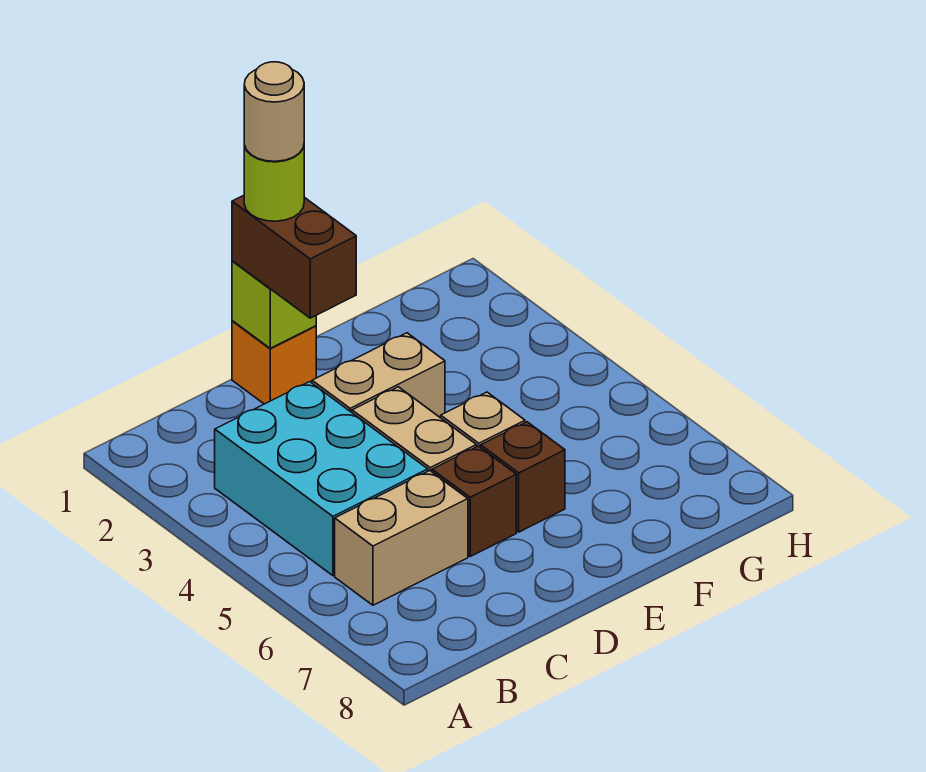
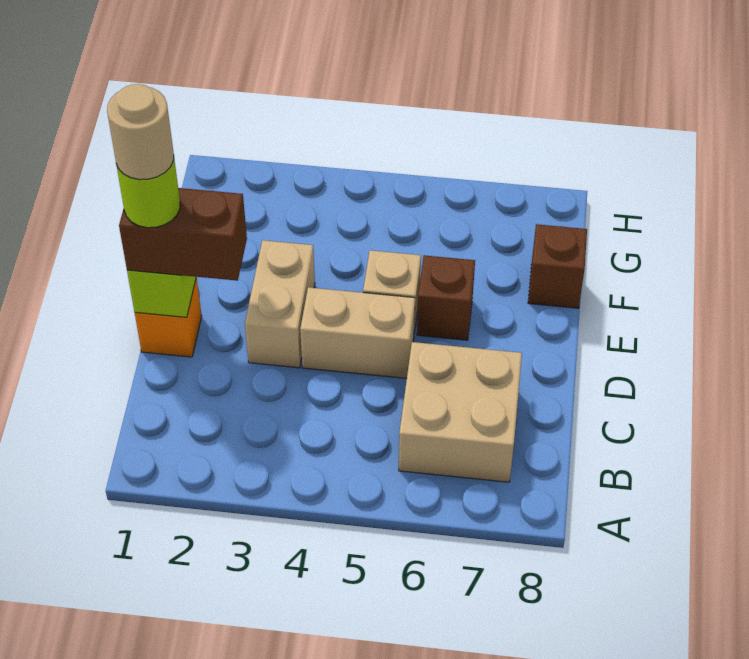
cyan brick B3:C5 level 1 -> none
tan brick B6:C6 level 1 -> tan brick B6:C7 level 1
brown brick D6 level 1 -> brown brick F8 level 1

